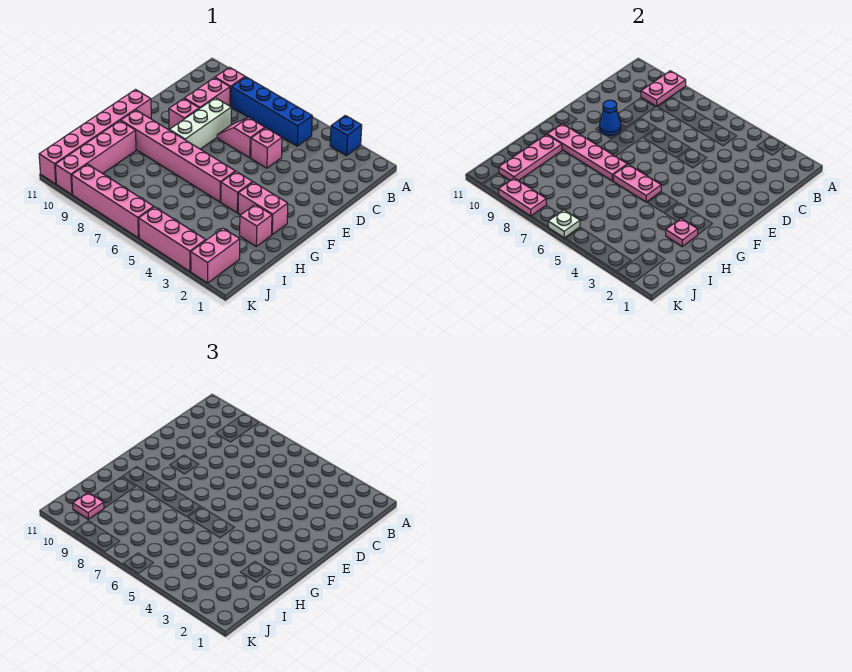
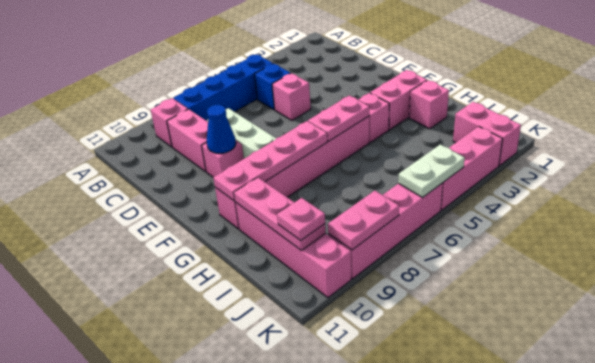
blue brick A3 level 1 -> blue brick C5 level 1
pink plate A9:B9 level 2 -> none
pink slope D6:D7 level 1 top 6 -> none
pink brick F11:K11 level 1 -> none
pink plate H2 level 2 -> none
white plate K6 level 2 -> white plate K5:K6 level 2

